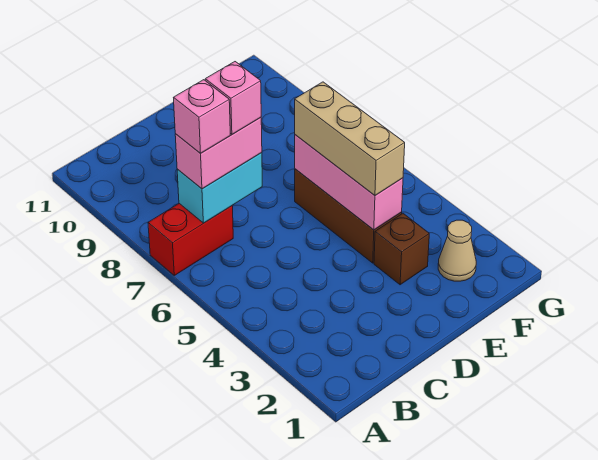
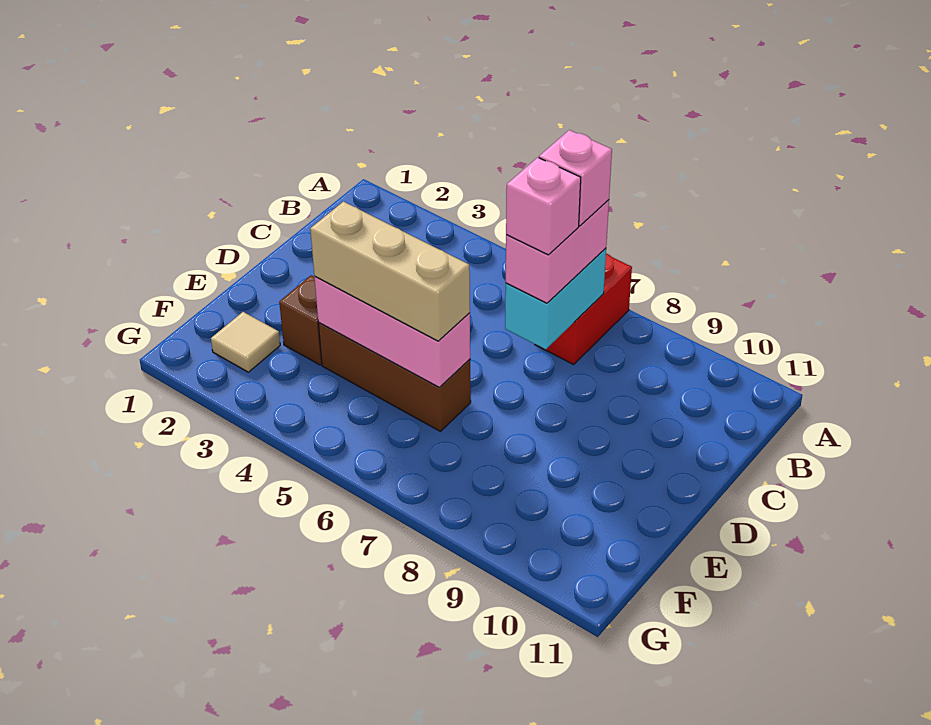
tan cone F2 level 1 -> tan tile F2 level 1

